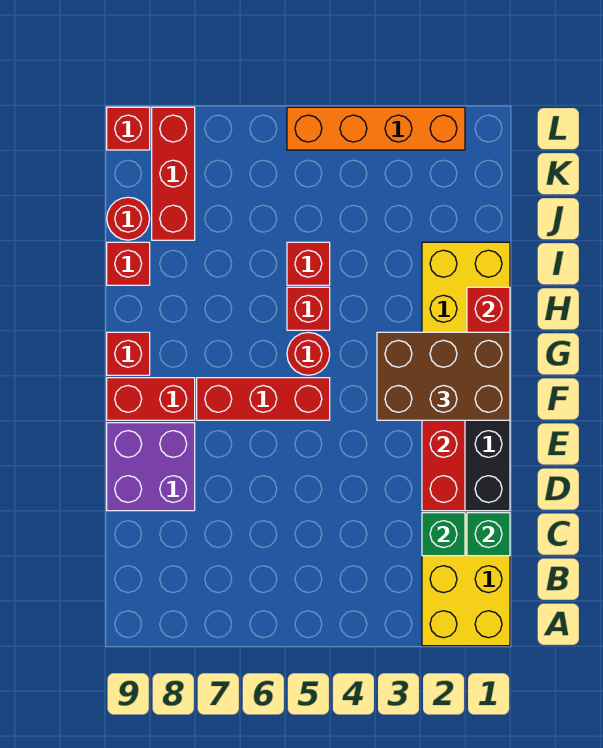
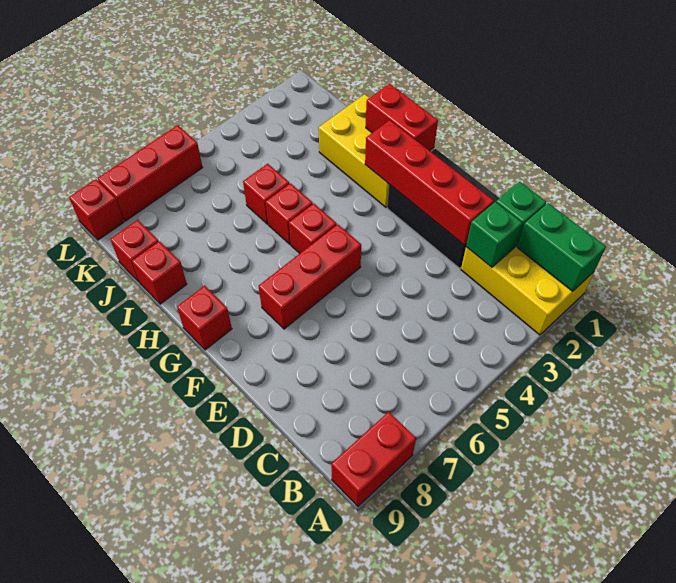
none -> green brick A1:B1 level 2
purple brick D8:E9 level 1 -> none
brown brick F1:G3 level 3 -> none
red brick F8:F9 level 1 -> red brick A8:A9 level 1
red round brick G5 level 1 -> red brick G5 level 1
red brick J8:L8 level 1 -> red brick L6:L8 level 1
red round brick J9 level 1 -> red brick J9 level 1
orange brick L2:L5 level 1 -> none

